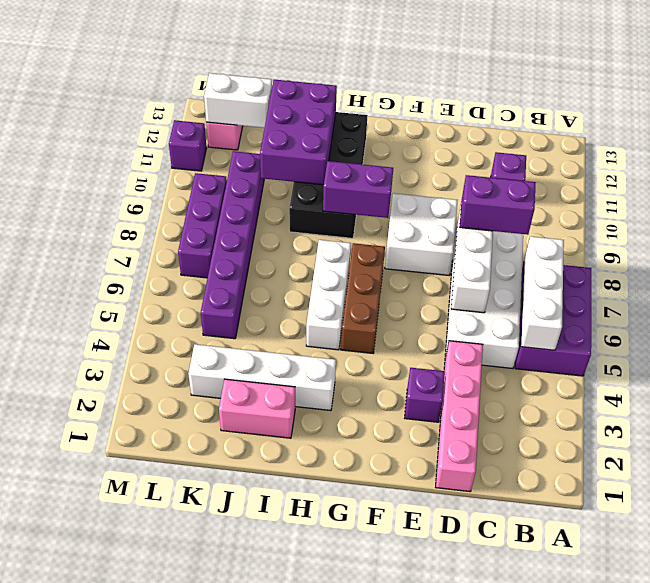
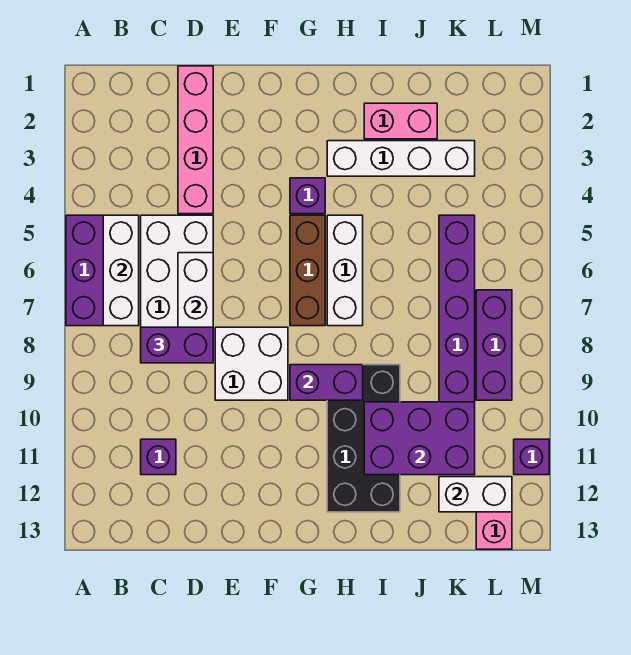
purple brick E3 level 1 -> purple brick G4 level 1
purple brick I10:J12 level 2 -> purple brick I10:K11 level 2

